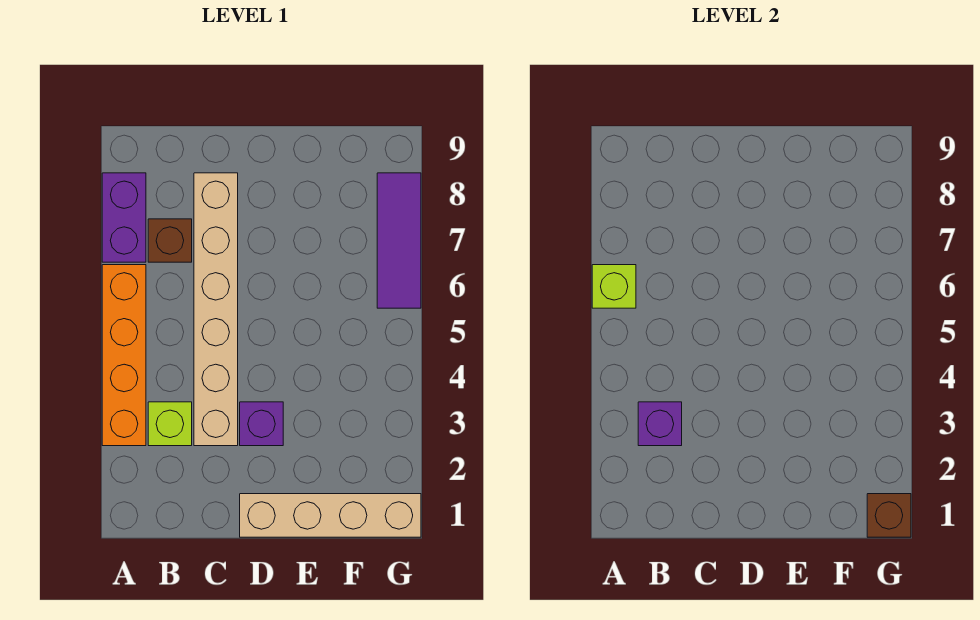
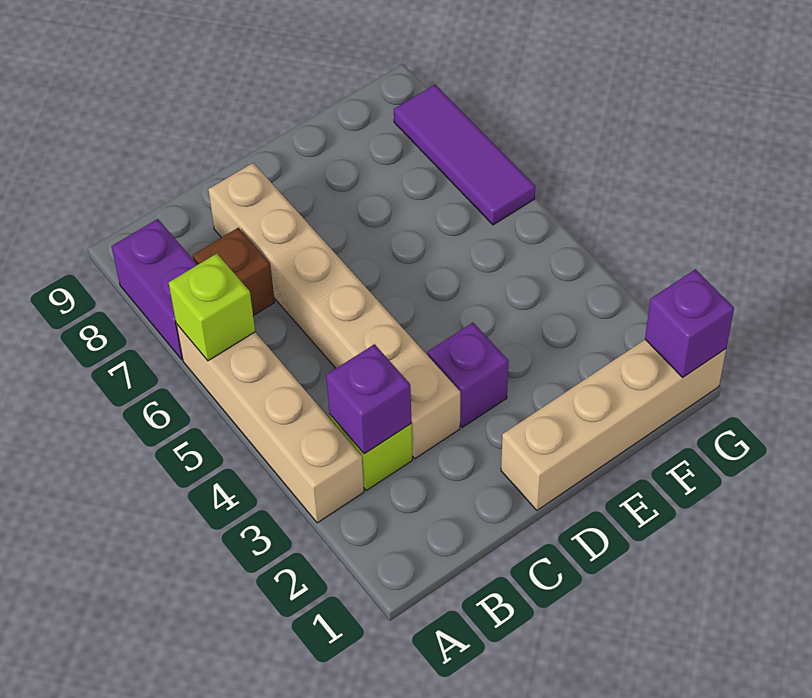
orange brick A3:A6 level 1 -> tan brick A3:A6 level 1
brown brick G1 level 2 -> purple brick G1 level 2

